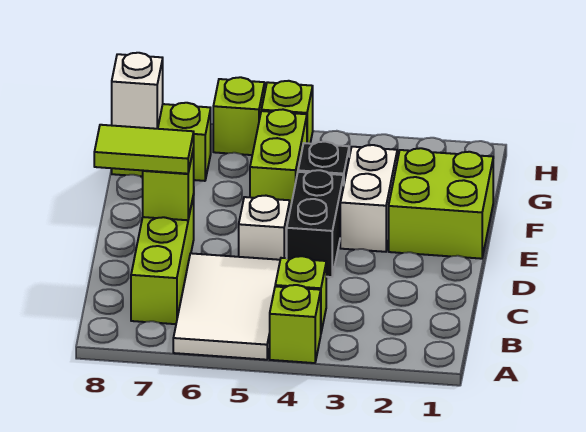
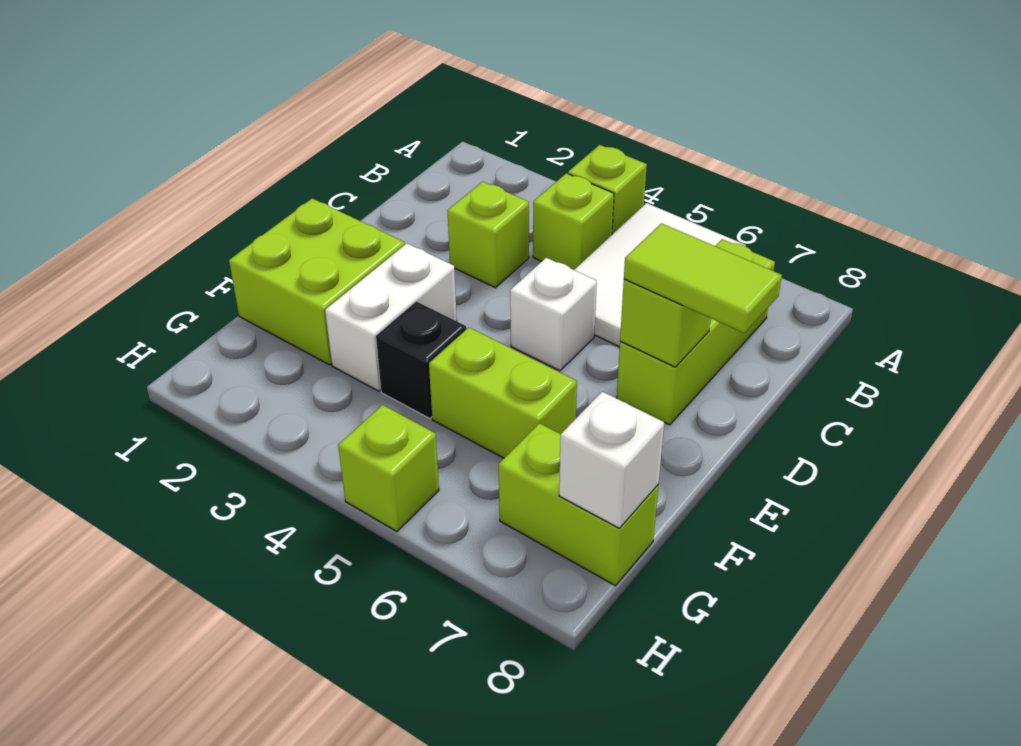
black brick D4:E4 level 1 -> none
lime brick F5:G5 level 1 -> lime brick F5:F6 level 1
lime brick H6 level 1 -> lime brick C3 level 1

